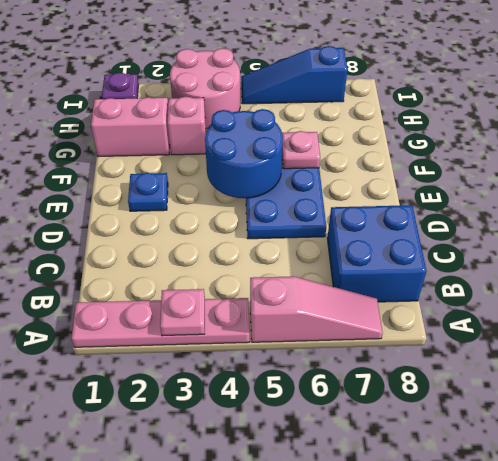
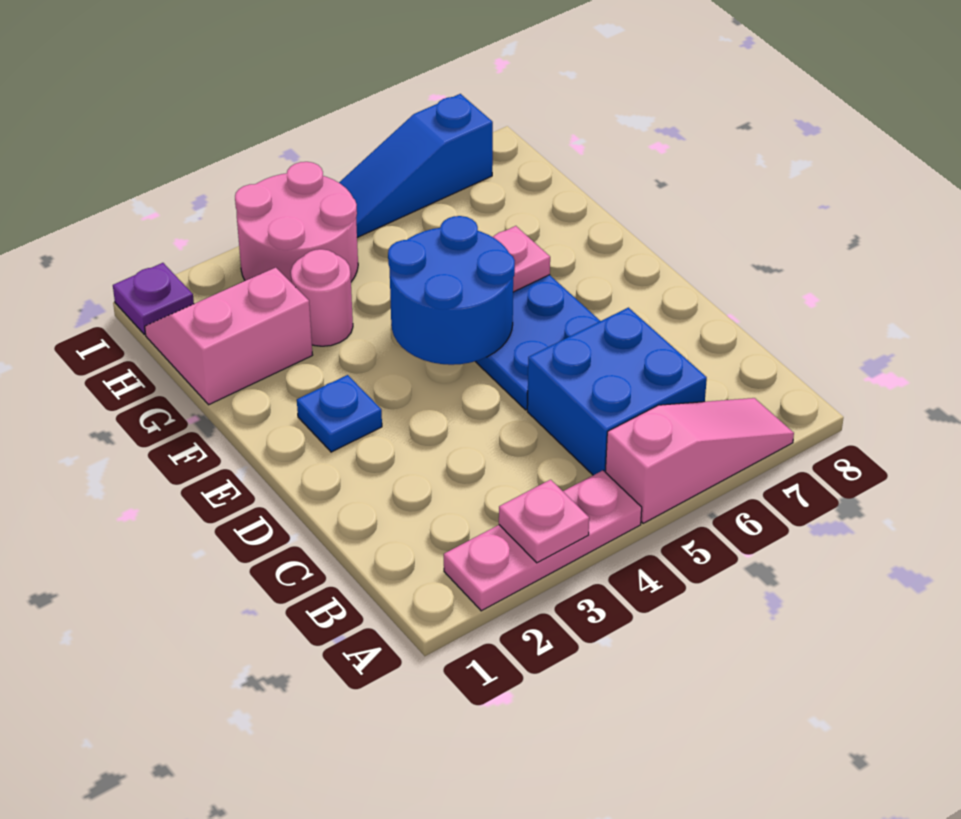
pink plate A1:A4 level 1 -> pink plate A2:A4 level 1
blue brick B7:C8 level 1 -> blue brick B5:C6 level 1
pink brick G3 level 1 -> pink round brick G3 level 1

